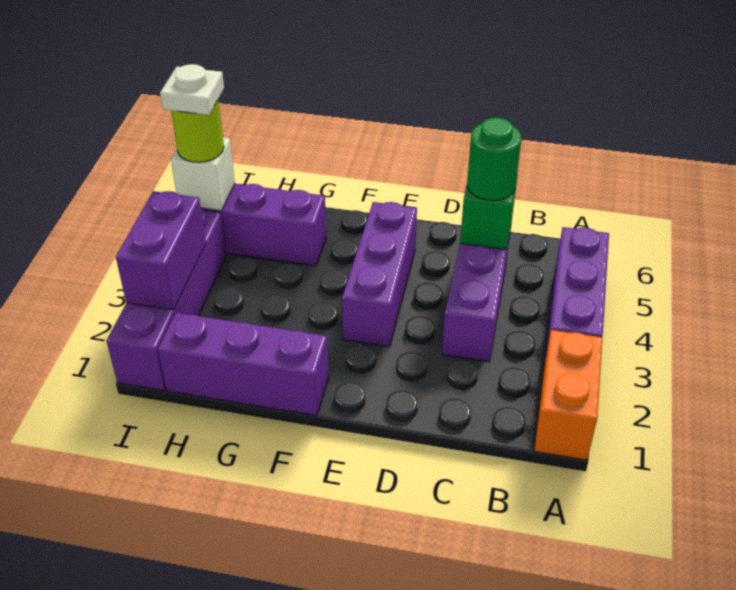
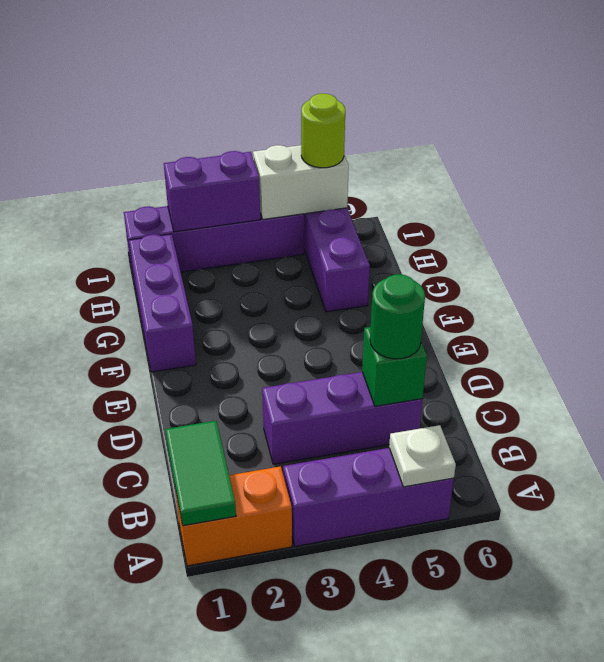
none -> green tile A1:B1 level 2
purple brick E3:E5 level 1 -> none
white brick I5 level 2 -> white brick I4:I5 level 2
white plate I5 level 4 -> white plate A5 level 2

